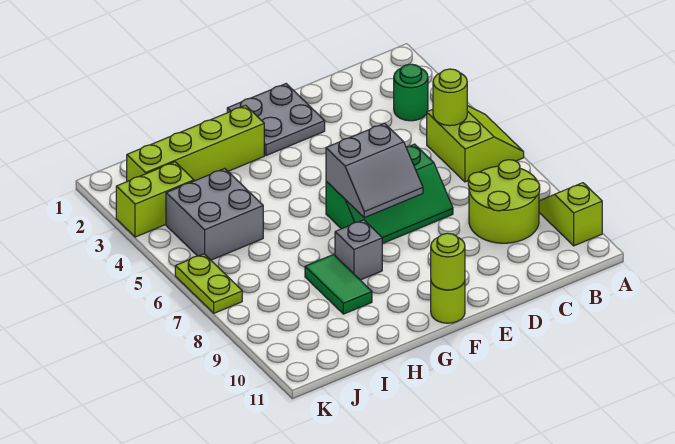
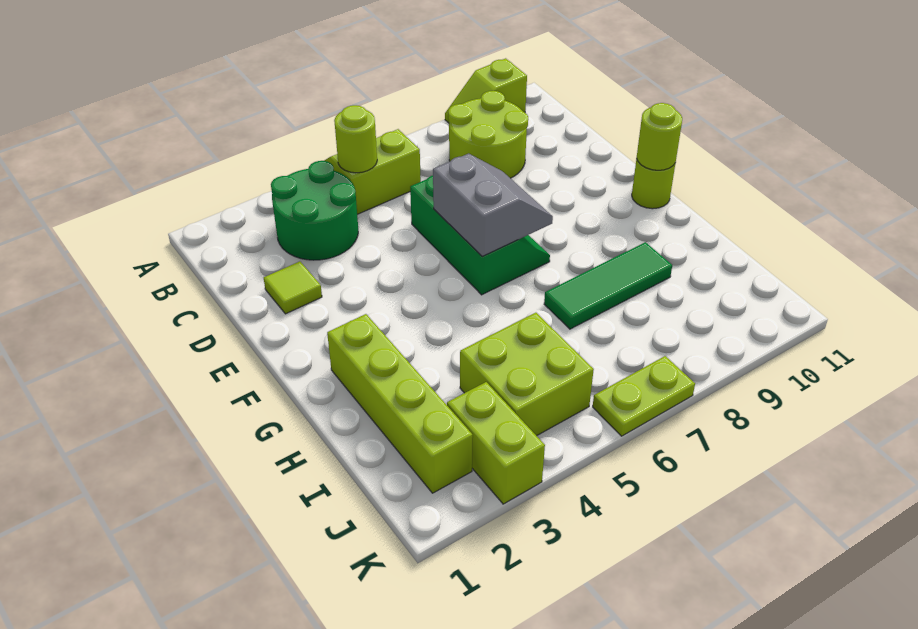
green round brick B3 level 1 -> green round brick B3:C4 level 1
none -> lime tile D2 level 1
grey plate E1:F2 level 1 -> none
grey brick G8 level 1 -> none
green tile H8:H9 level 1 -> green tile H7:H9 level 1
grey brick I4:J5 level 1 -> lime brick I4:J5 level 1

